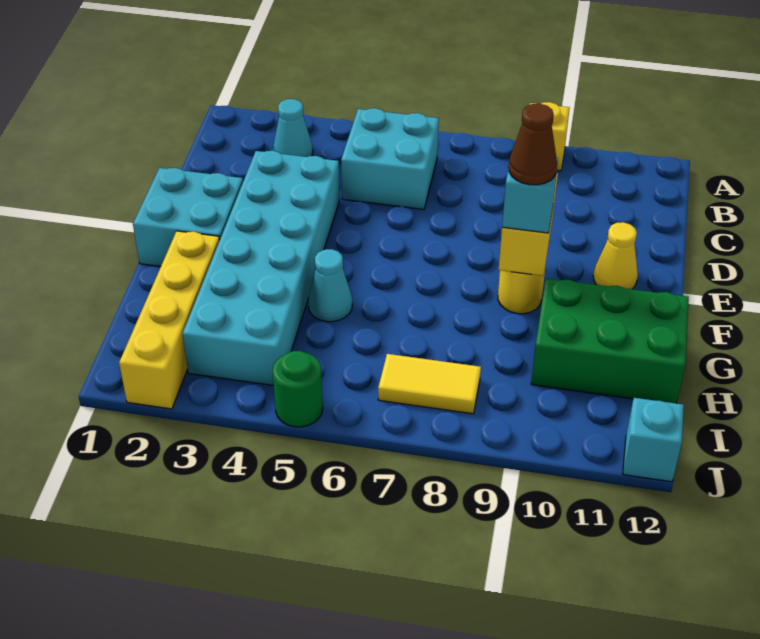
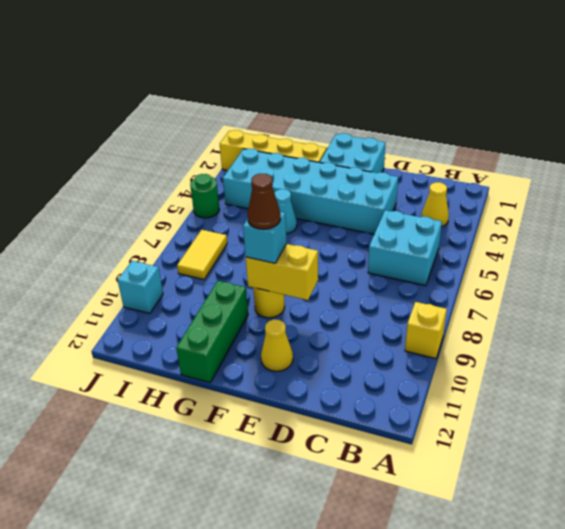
cyan cone B3 level 1 -> yellow cone B3 level 1
green brick G10:H12 level 1 -> green brick G10:G12 level 1
cyan brick J12 level 1 -> cyan brick J10 level 1

